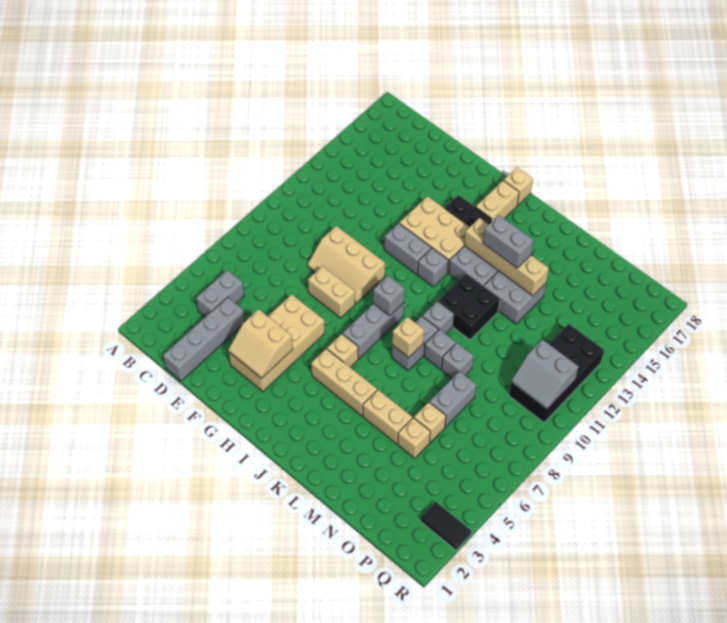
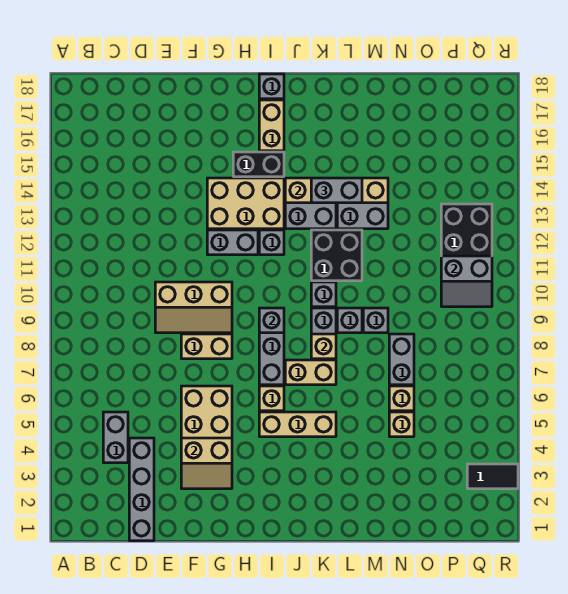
tan brick I18 level 1 -> grey brick I18 level 1
tan brick L5:M5 level 1 -> tan brick J7:K7 level 1

